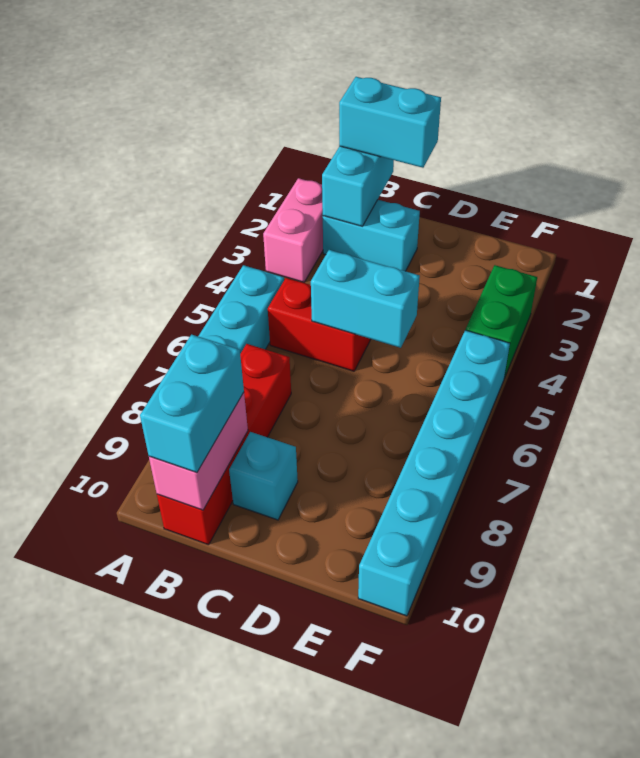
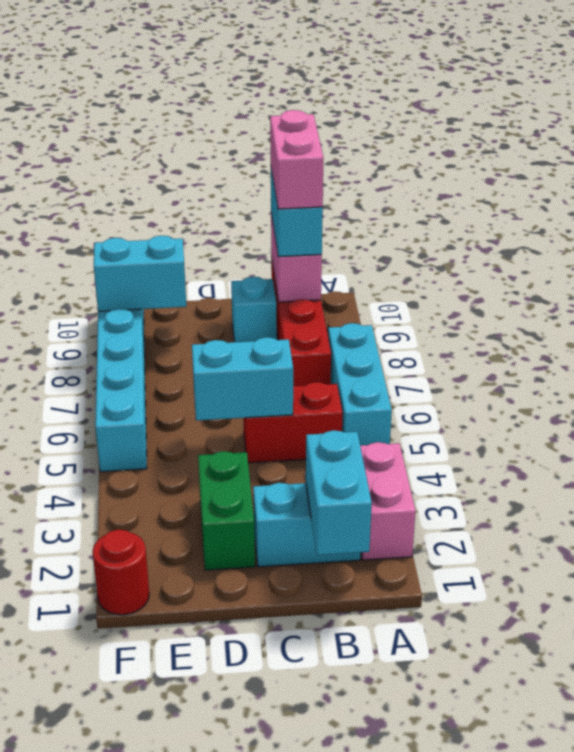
cyan brick B1:C1 level 3 -> cyan brick E9:F9 level 2
none -> pink brick B9:B10 level 4
none -> red round brick F1 level 1
green brick F3:F4 level 1 -> green brick D2:D3 level 1

